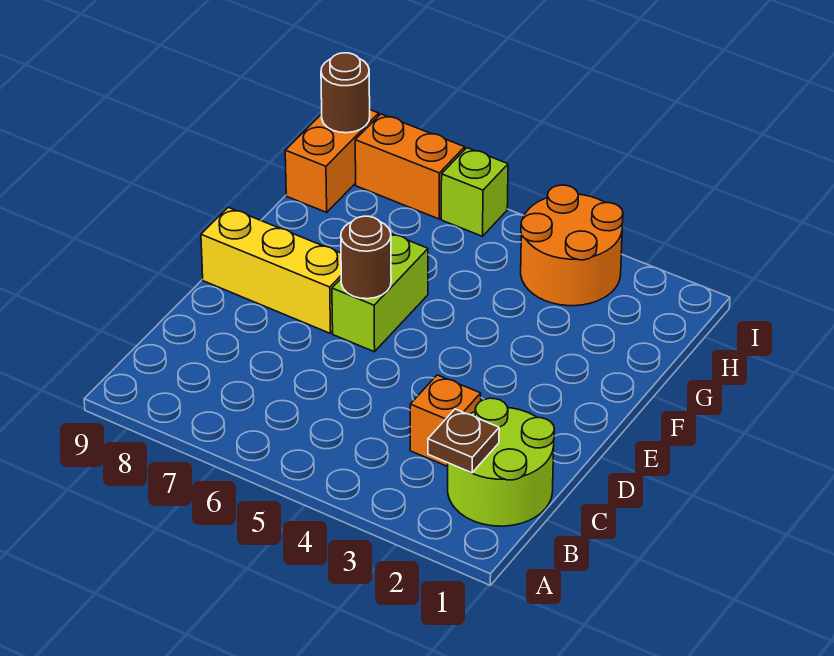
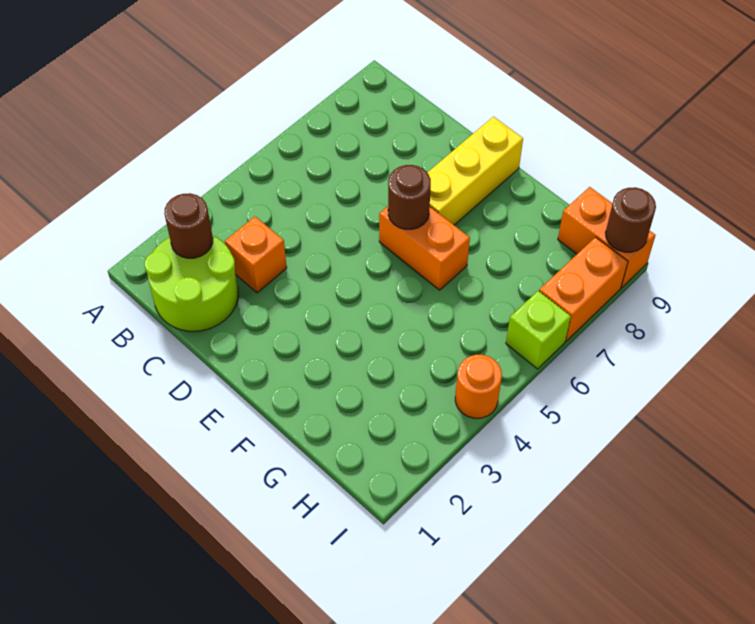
brown plate B2 level 2 -> brown round brick B2 level 2
lime brick E6:F6 level 1 -> orange brick E6:F6 level 1
orange round brick H3:I4 level 1 -> orange round brick I4 level 1

